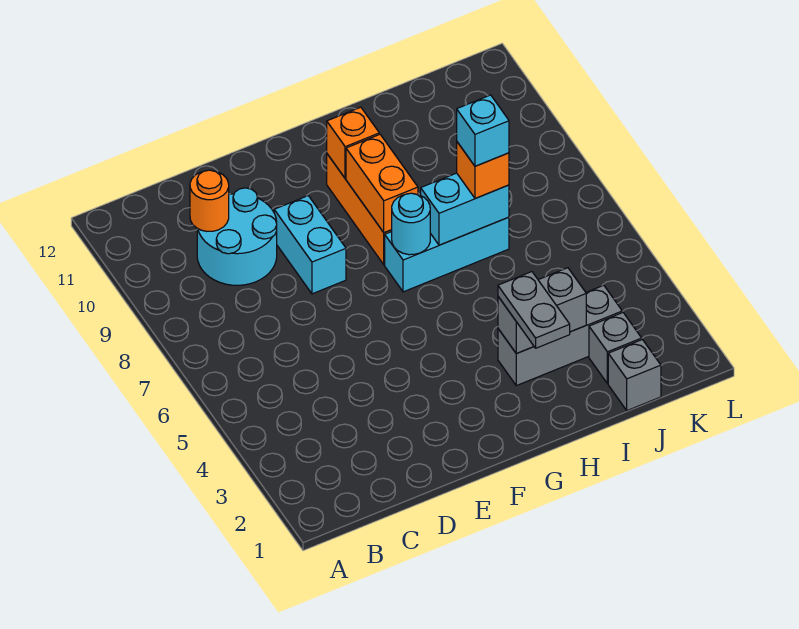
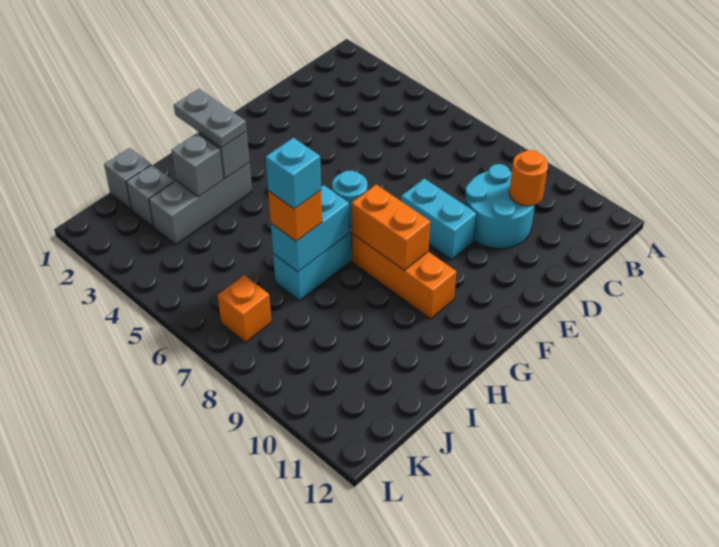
orange brick G10 level 2 -> orange brick K7 level 1

